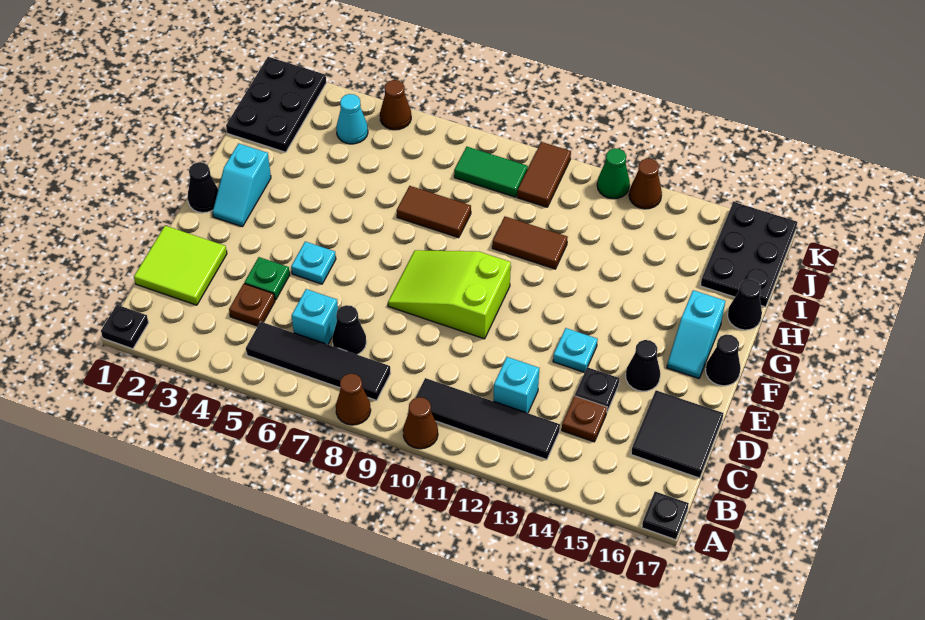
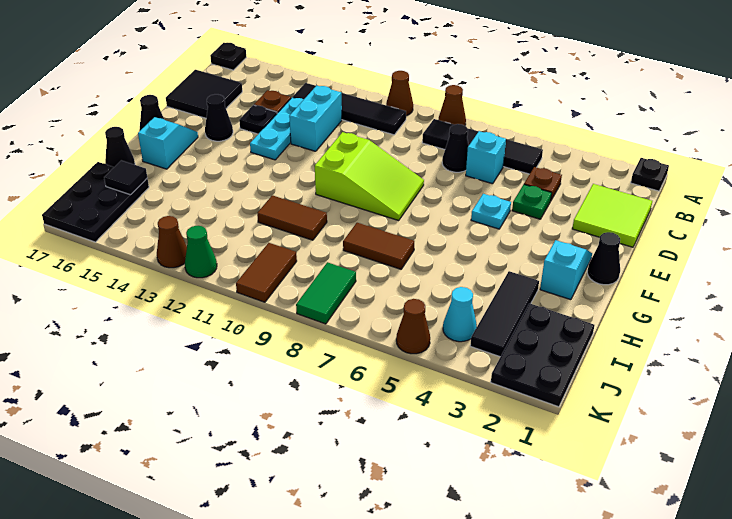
cyan brick C12 level 1 -> cyan brick C12:D12 level 1
cyan plate E13 level 1 -> cyan plate C13:E13 level 1
none -> black tile H3:J3 level 1
none -> black tile I16 level 2
green tile J8:J9 level 1 -> green tile J8:K8 level 1

